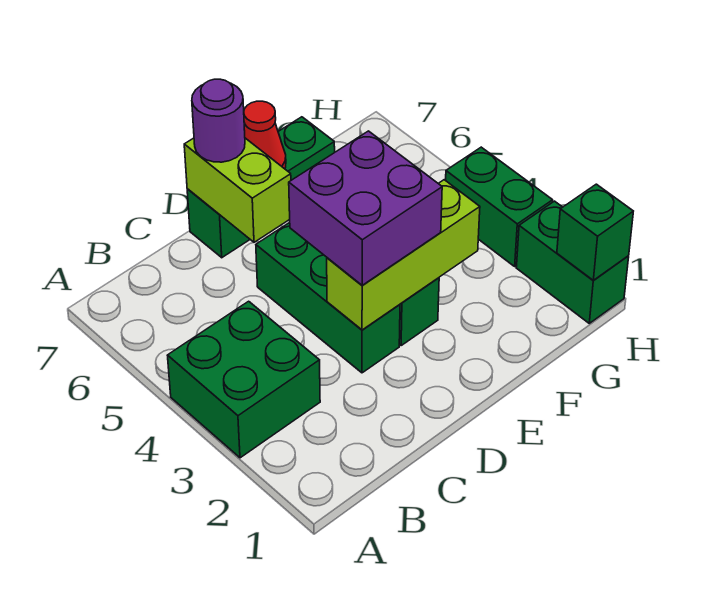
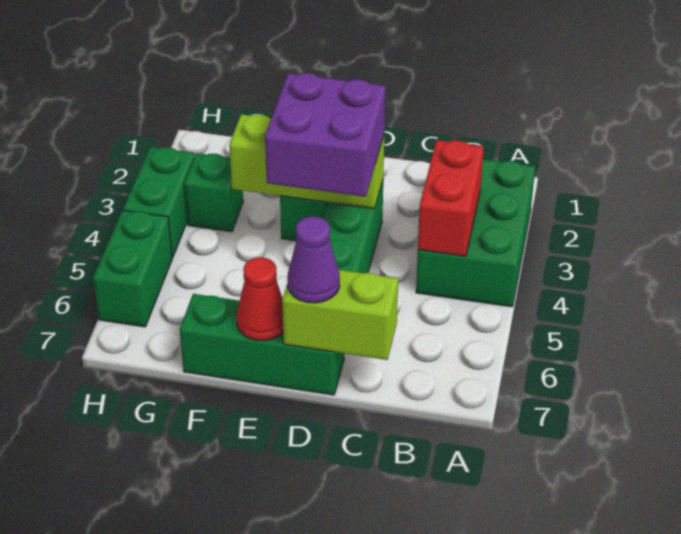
green brick A3:B4 level 1 -> green brick A2:B4 level 1
none -> red brick B3:B4 level 2
lime brick D6:D7 level 2 -> lime brick C7:D7 level 2
purple round brick D7 level 3 -> purple cone D7 level 3
green brick H1:H2 level 1 -> green brick H5:H6 level 1
green brick H1 level 2 -> green brick G3 level 1

